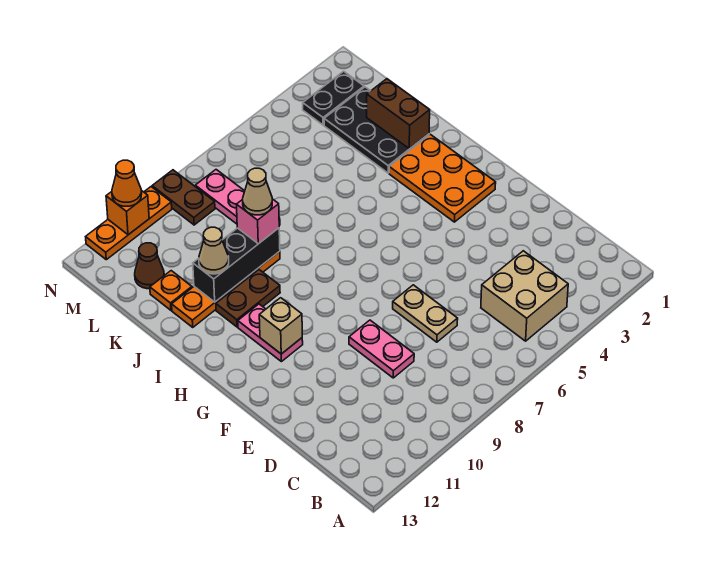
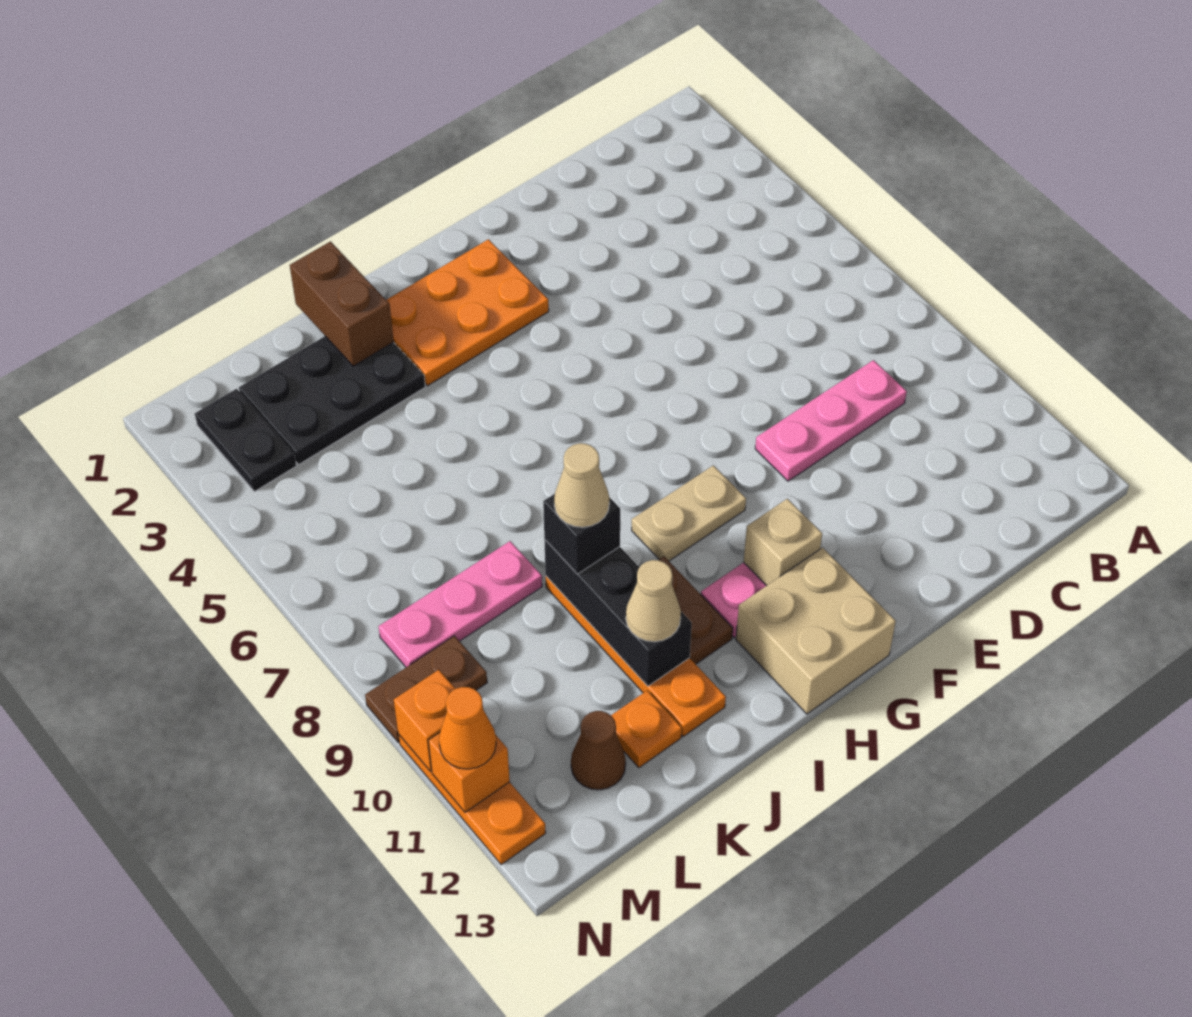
tan brick B4:C5 level 1 -> tan brick G12:H13 level 1
tan plate D7:E7 level 1 -> tan plate G9:H9 level 1
pink plate D9:E9 level 1 -> pink plate C9:E9 level 1
brown brick J2:K2 level 2 -> brown brick J1:J2 level 2
pink brick J9 level 3 -> black brick J9 level 3
none -> orange brick N10 level 2

